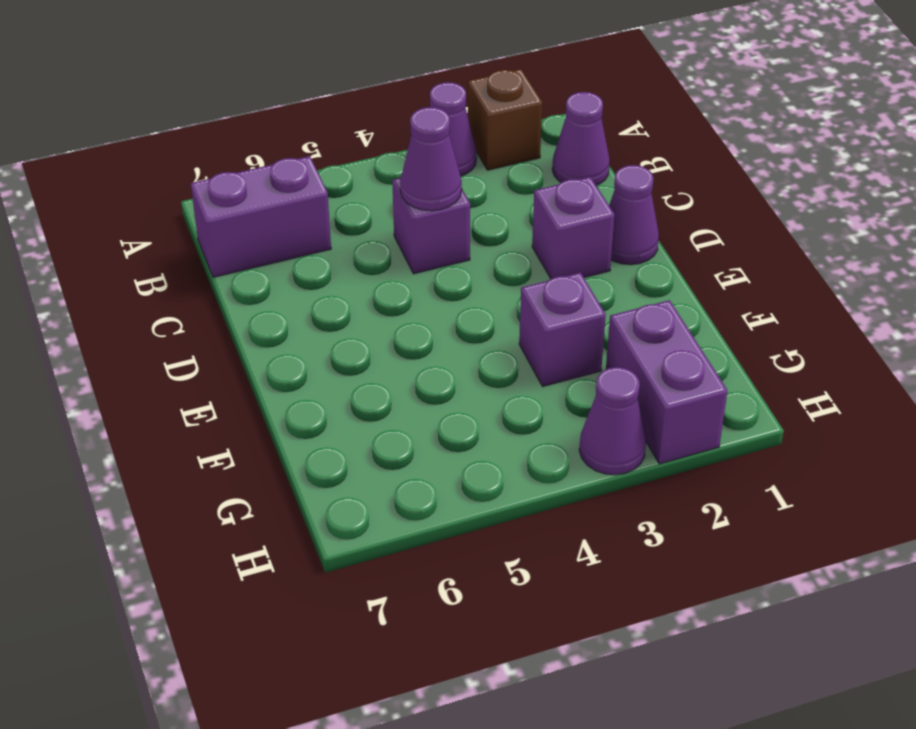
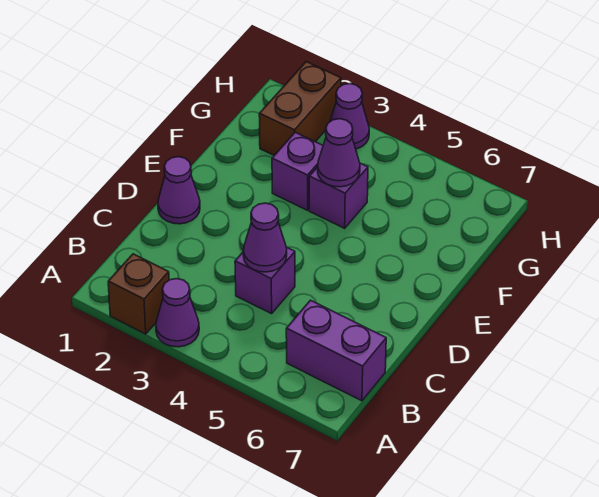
purple cone B1 level 1 -> purple cone F4 level 2
purple brick D2 level 1 -> purple brick F4 level 1
purple brick G2:H2 level 1 -> brown brick G2:H2 level 1

